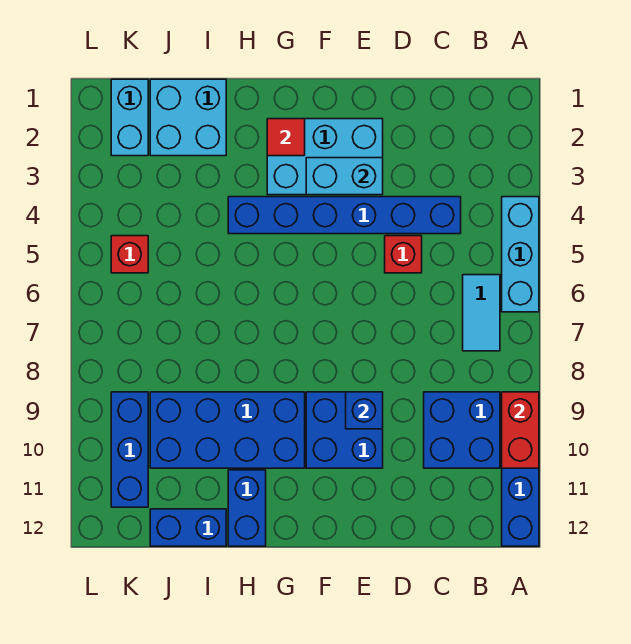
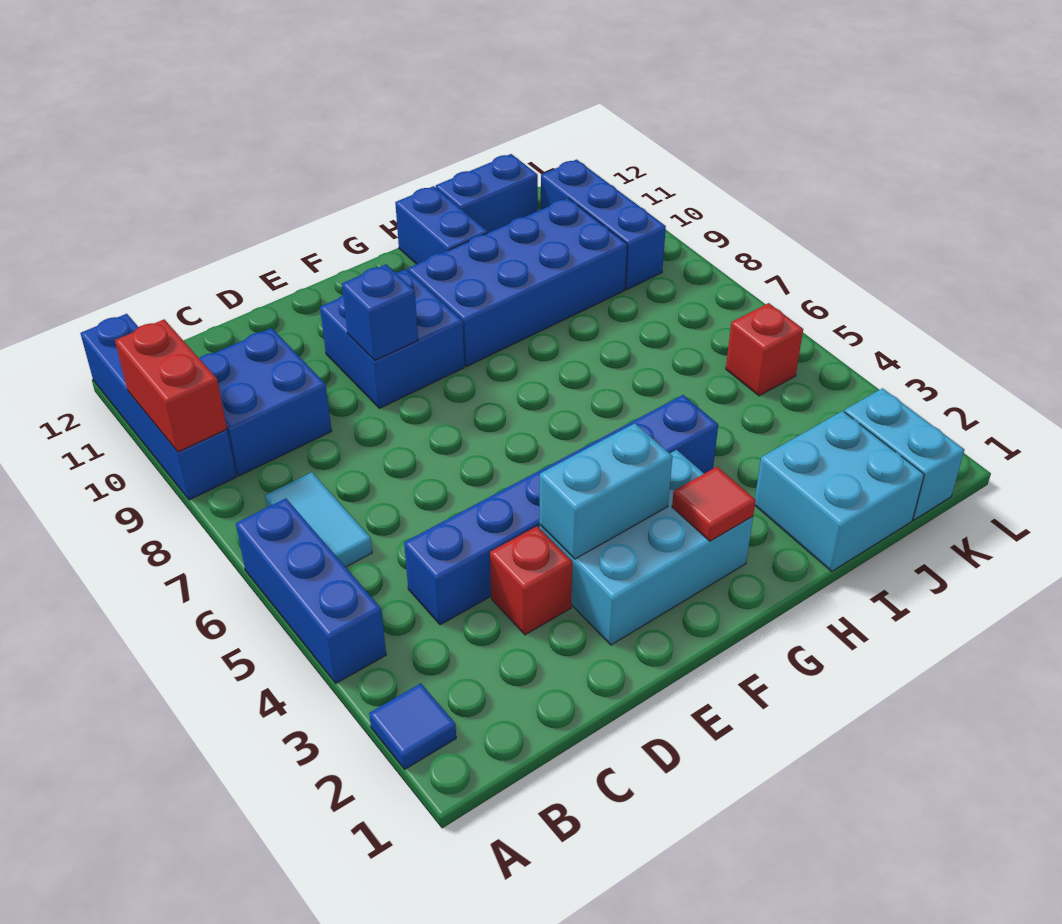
none -> blue tile A2 level 1
cyan brick A4:A6 level 1 -> blue brick A4:A6 level 1
red brick D5 level 1 -> red brick D3 level 1

